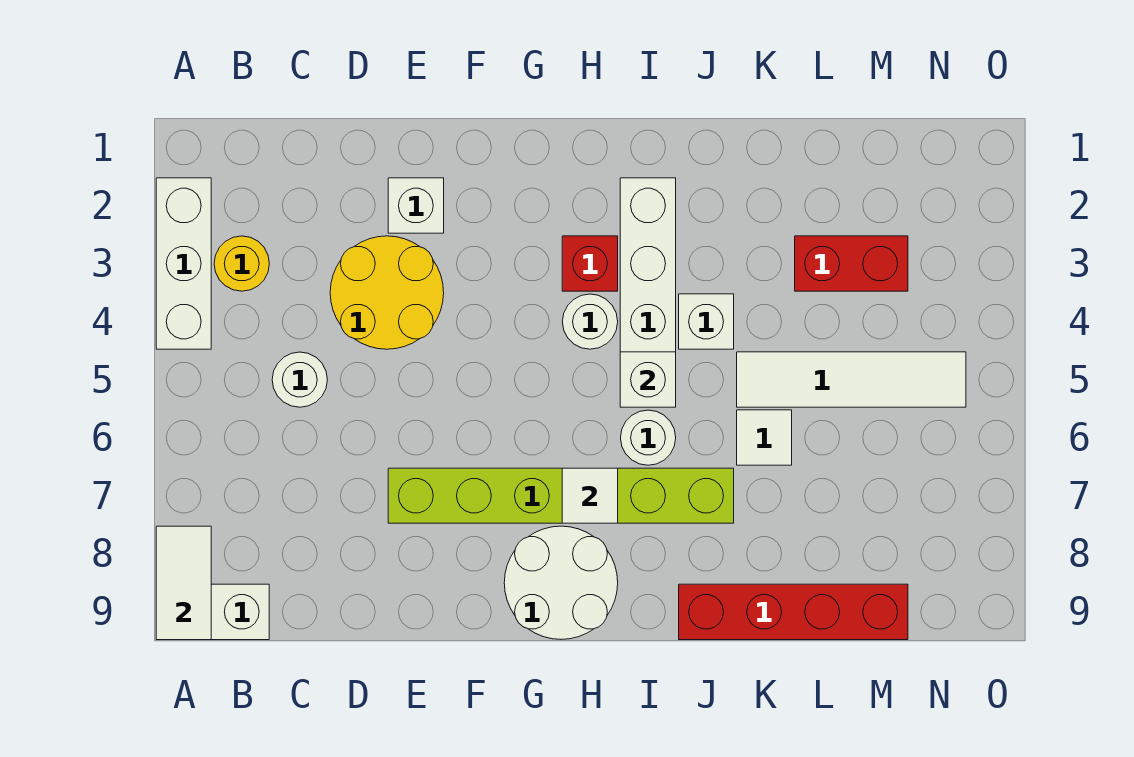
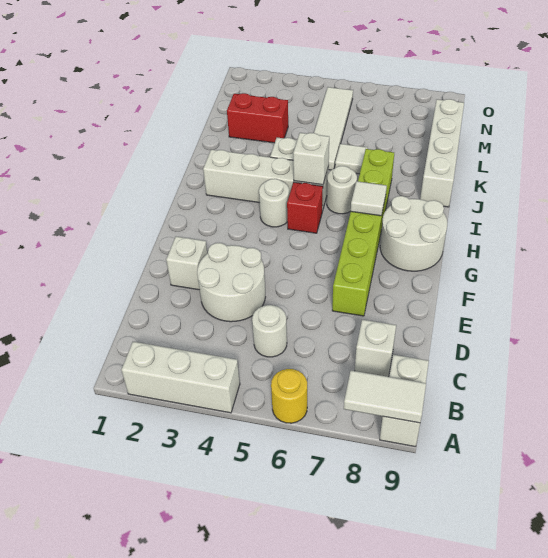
yellow round brick B3 level 1 -> yellow round brick A6 level 1
none -> white brick C8 level 1
yellow round brick D3:E4 level 1 -> white round brick D3:E4 level 1
red brick H3 level 1 -> red brick H5 level 1
red brick J9:M9 level 1 -> white brick J9:M9 level 1
red brick L3:M3 level 1 -> red brick L2:L3 level 1

